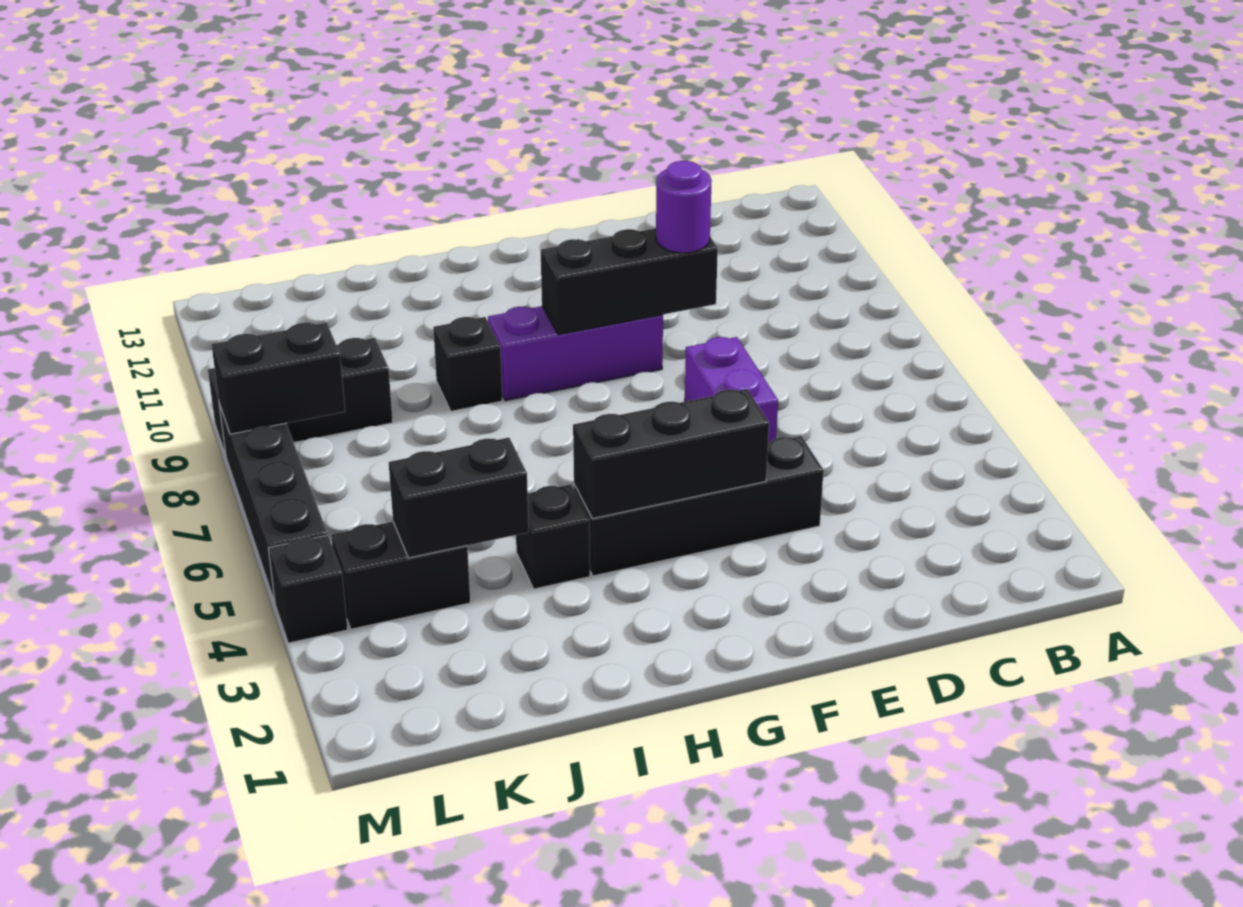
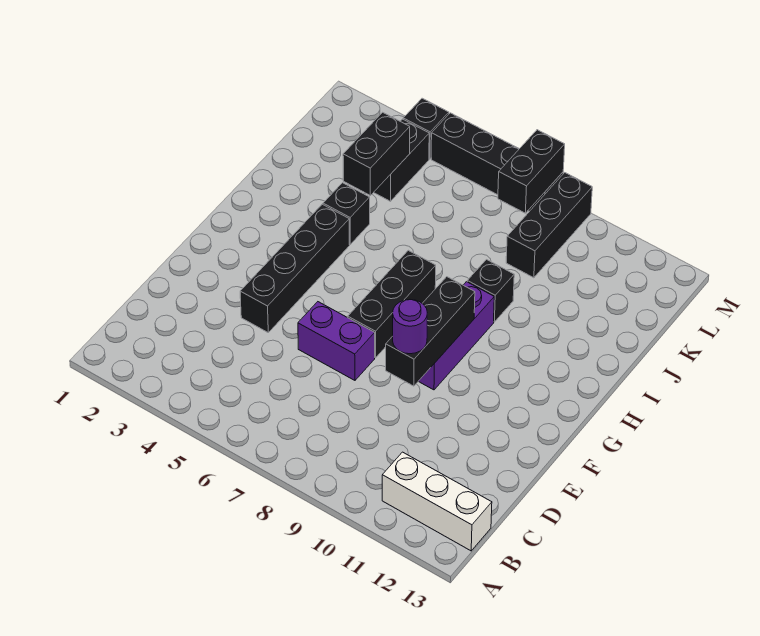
none -> white brick B11:B13 level 1
black brick F4:H4 level 2 -> black brick F7:H7 level 1

